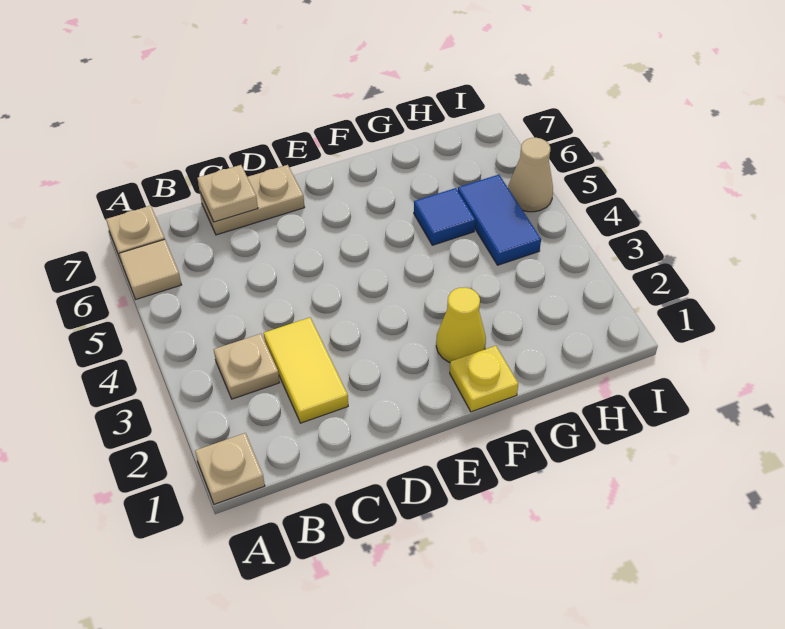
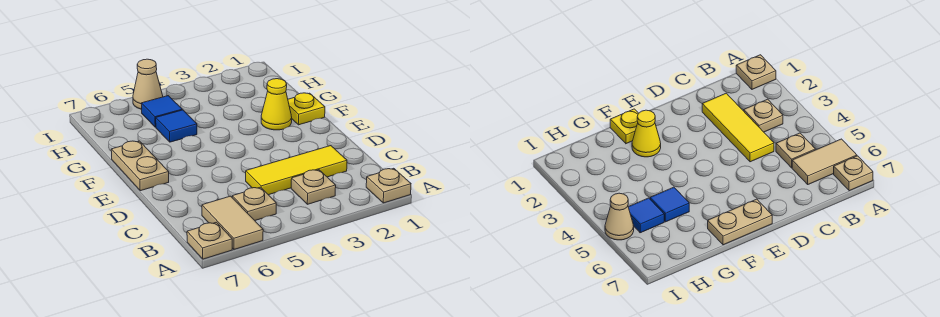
tan tile A6 level 1 -> tan tile A6:B6 level 1
yellow tile C2:C3 level 1 -> yellow tile C2:C4 level 1
tan plate C7:D7 level 1 -> tan plate E7:F7 level 1
tan plate C7 level 2 -> tan plate B5 level 1
blue tile H4:H5 level 1 -> blue tile H5 level 1

